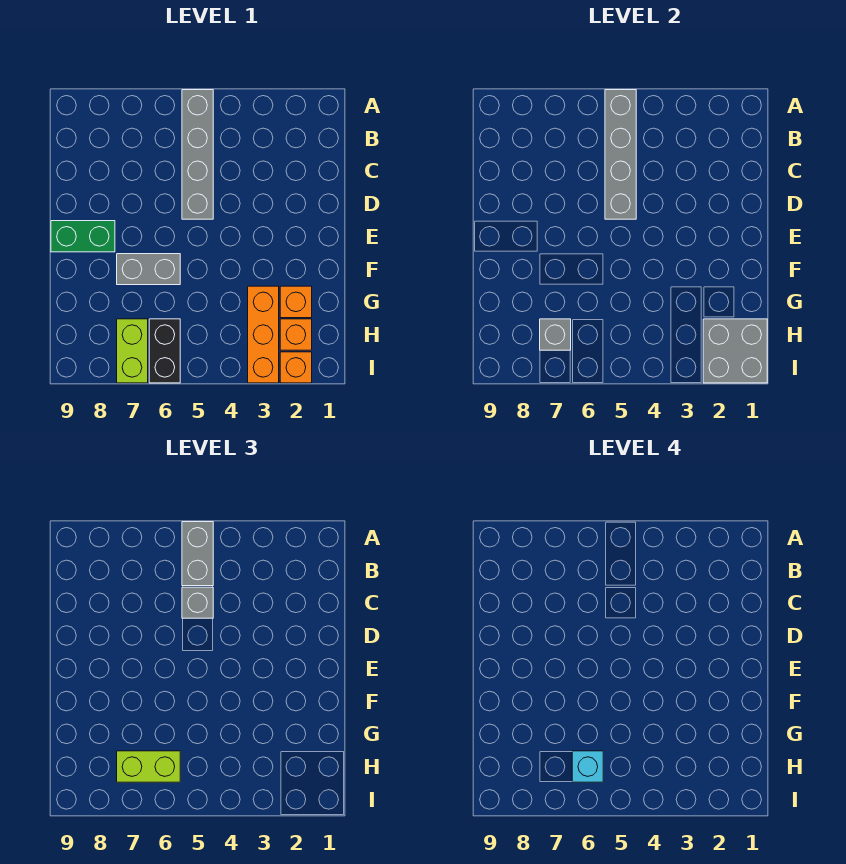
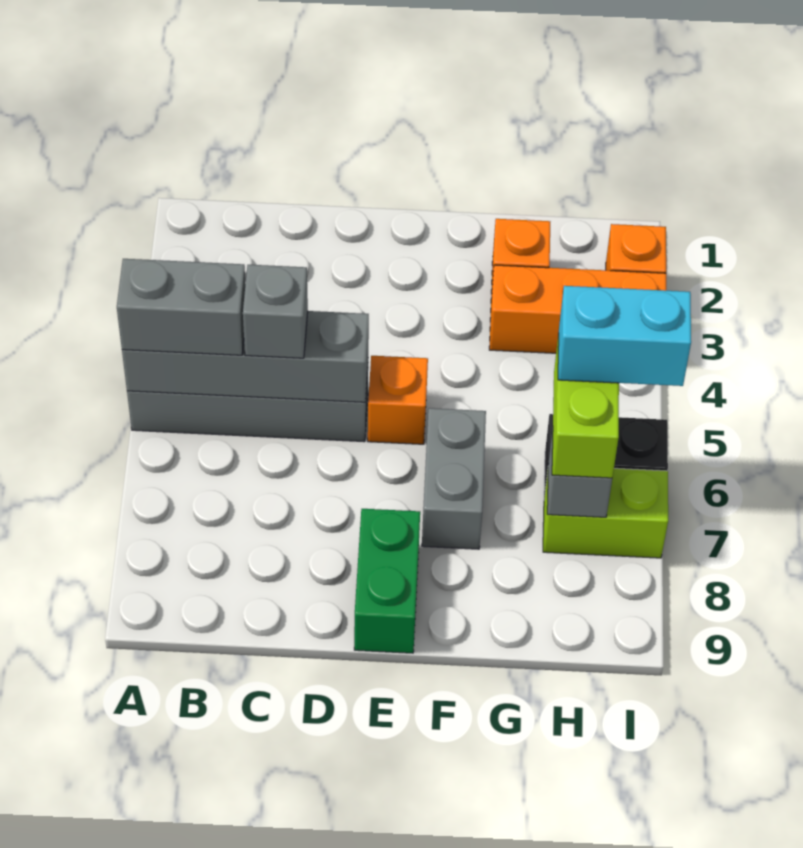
grey brick H1:I2 level 2 -> none
orange brick H2 level 1 -> orange brick E5 level 1
cyan brick H6 level 4 -> cyan brick H6:I6 level 4

